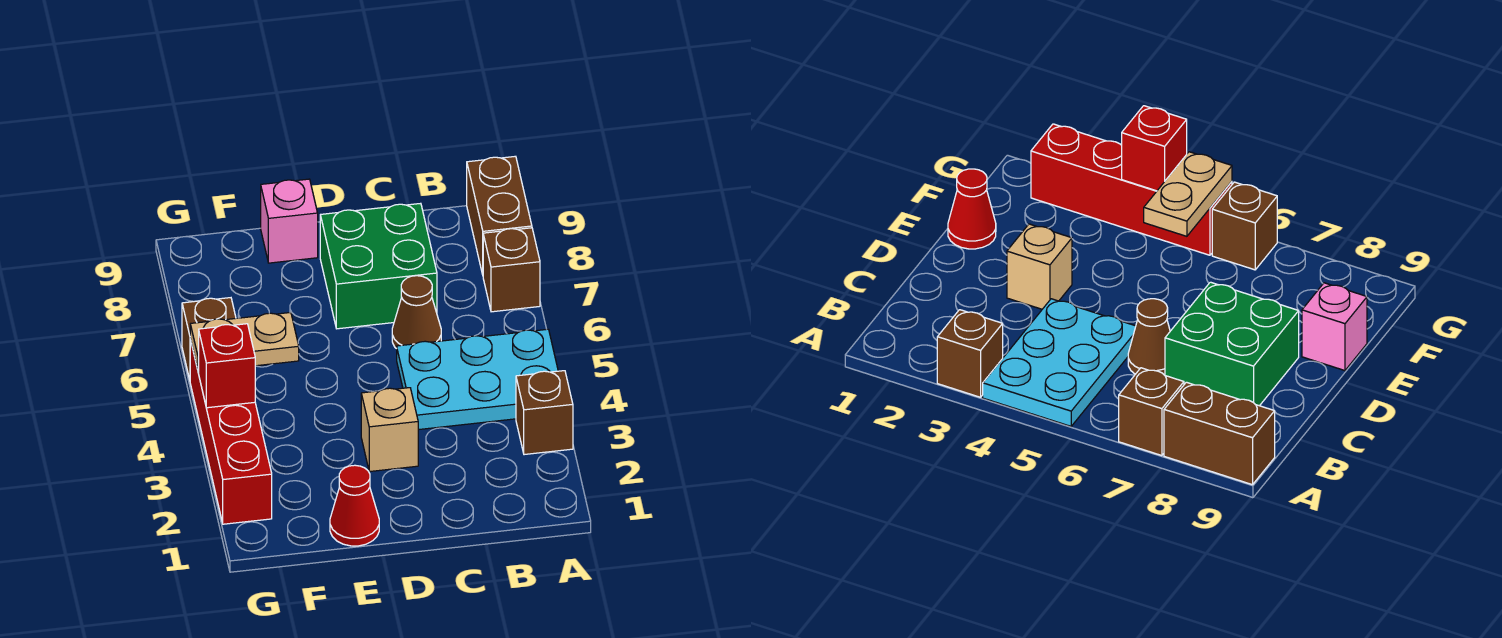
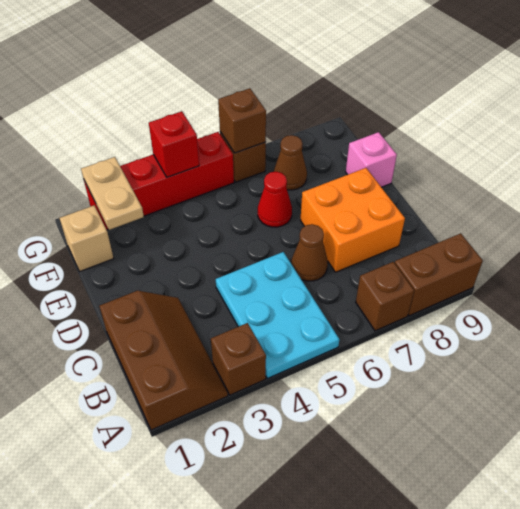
none -> brown slope A1:C2 level 1 top 1
green brick C7:D8 level 1 -> orange brick C7:D8 level 1
tan brick D3 level 1 -> tan brick F1 level 1
red cone E1 level 1 -> red cone E6 level 1
tan plate F5:G5 level 2 -> tan plate F2:G2 level 2
none -> brown cone F7 level 1
none -> brown brick G6 level 2

